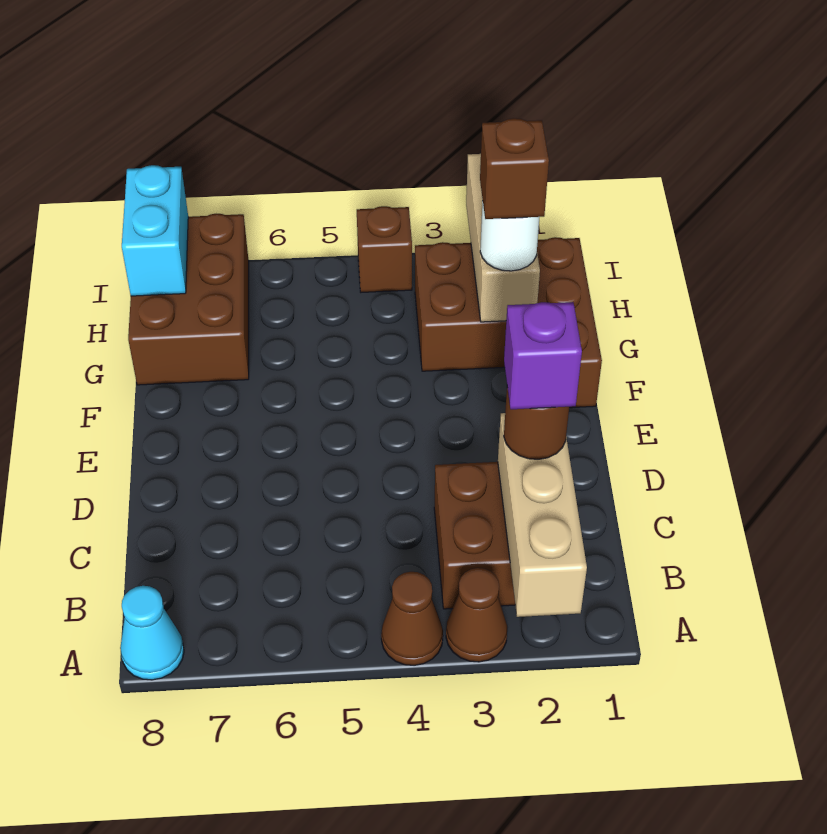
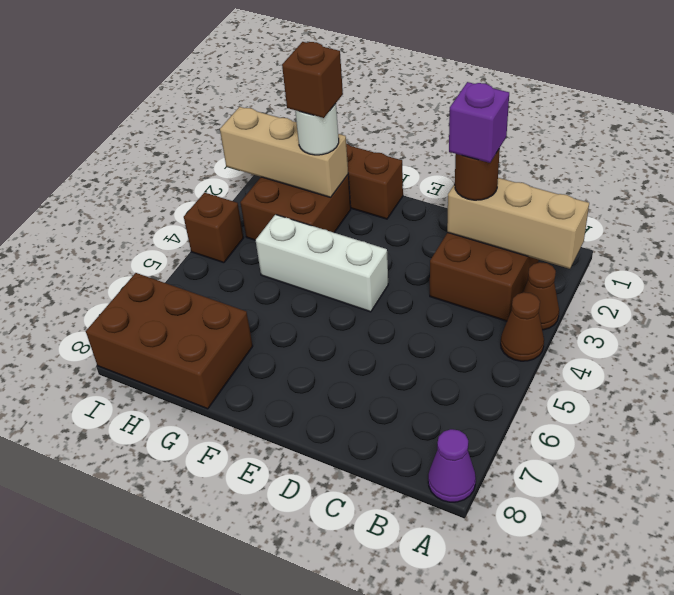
cyan cone A8 level 1 -> purple cone A8 level 1
none -> white brick E4:G4 level 1
cyan brick H8:I8 level 2 -> none

